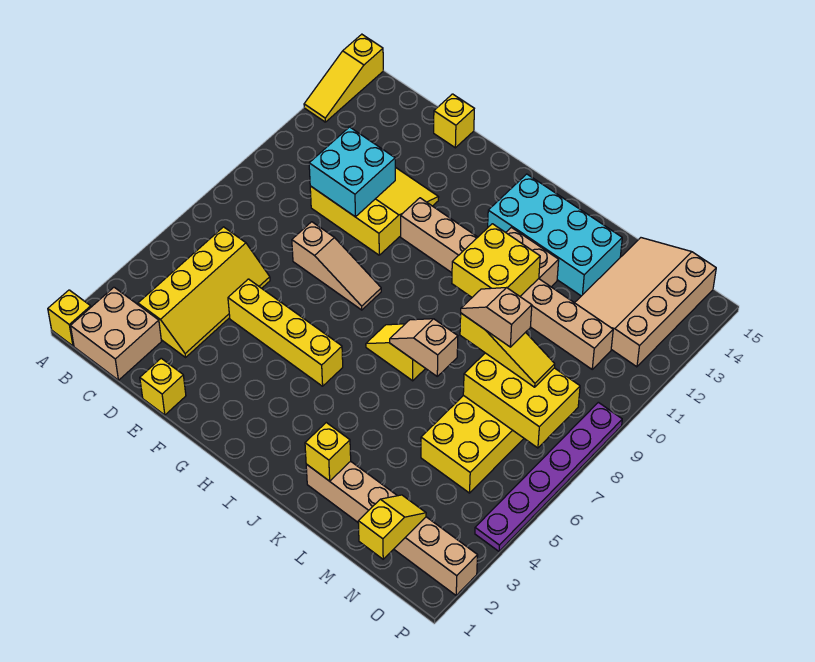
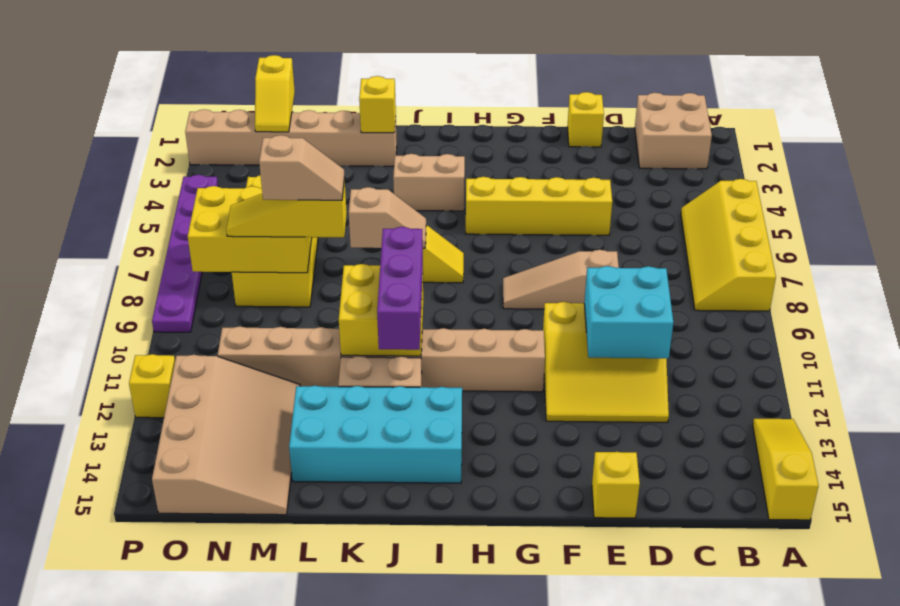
yellow brick A1 level 1 -> yellow brick P12 level 1
yellow slope C3:D6 level 1 top C -> yellow slope A5:B8 level 1 top A
none -> tan brick I4:J4 level 1
none -> purple brick J10:J12 level 3

